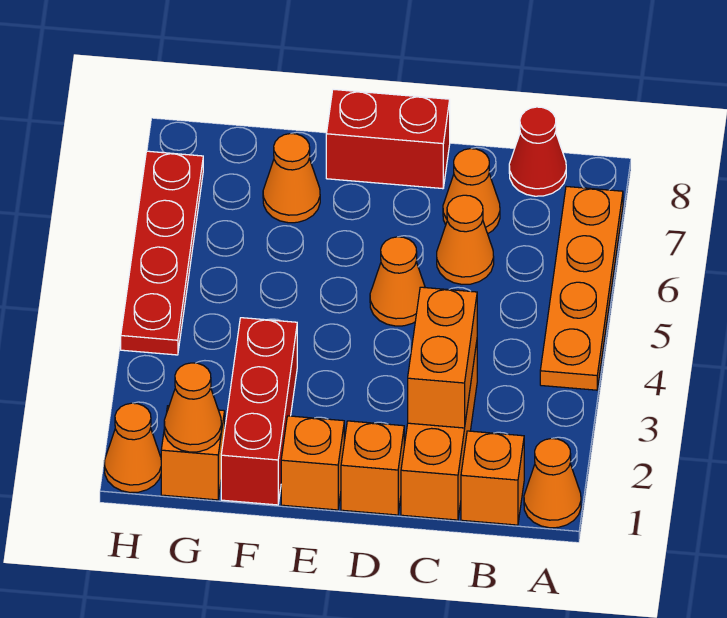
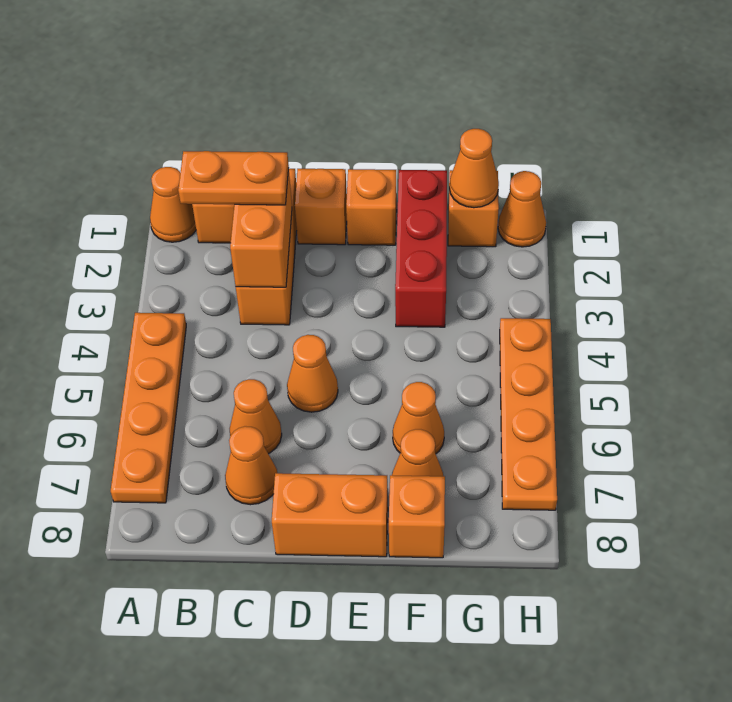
none -> orange plate B2:C2 level 3
red cone B8 level 1 -> none
red brick D8:E8 level 1 -> orange brick D8:E8 level 1
none -> orange cone F6 level 1
none -> orange brick F8 level 1
red plate H4:H7 level 1 -> orange plate H4:H7 level 1

